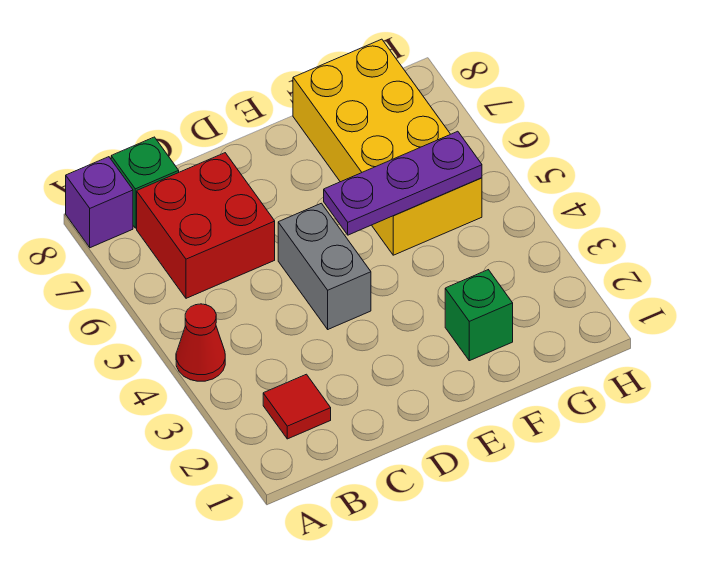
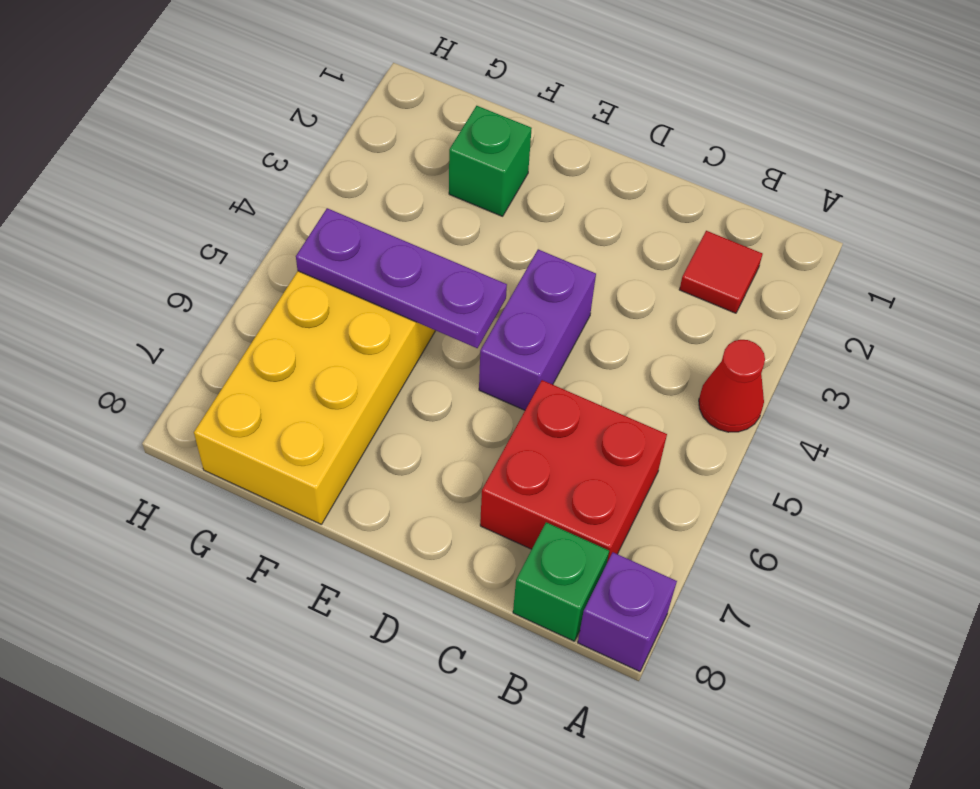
grey brick D4:D5 level 1 -> purple brick D4:D5 level 1

